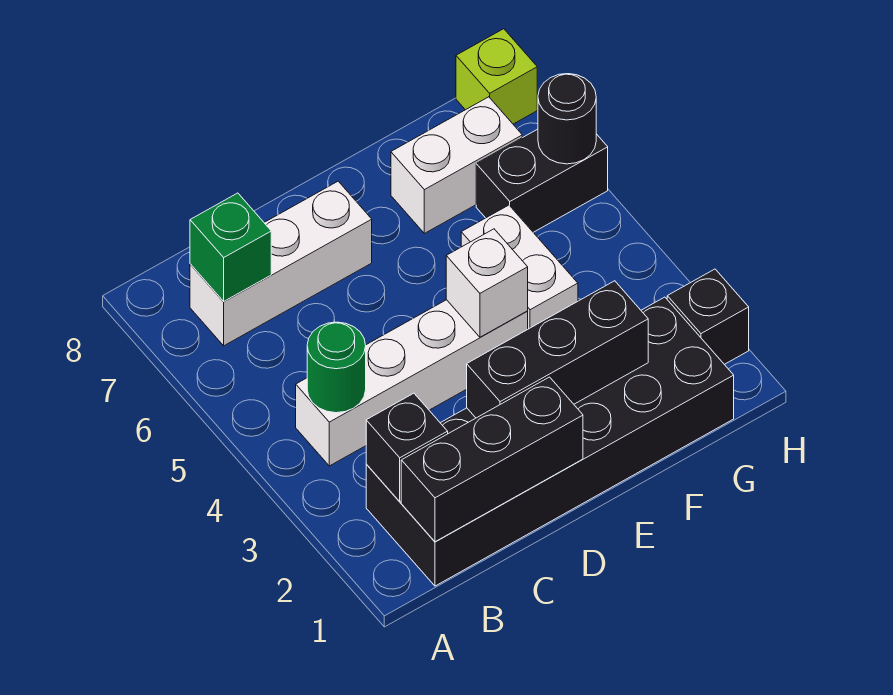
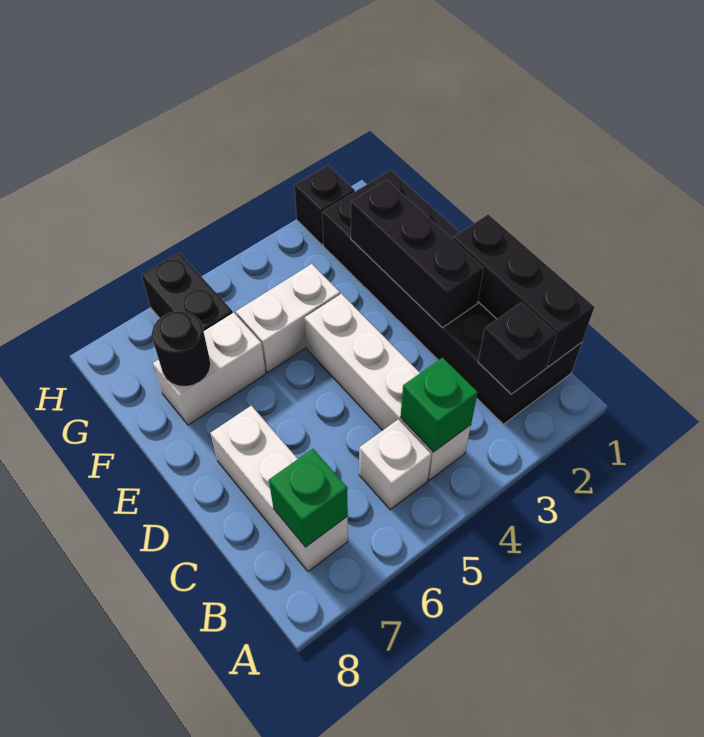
green round brick B4 level 2 -> green brick B4 level 2
white brick E4 level 2 -> white brick B5 level 1
white brick F7:G7 level 1 -> white brick F6:F7 level 1
black round brick H6 level 2 -> black round brick F7 level 2
lime brick H8 level 1 -> none

